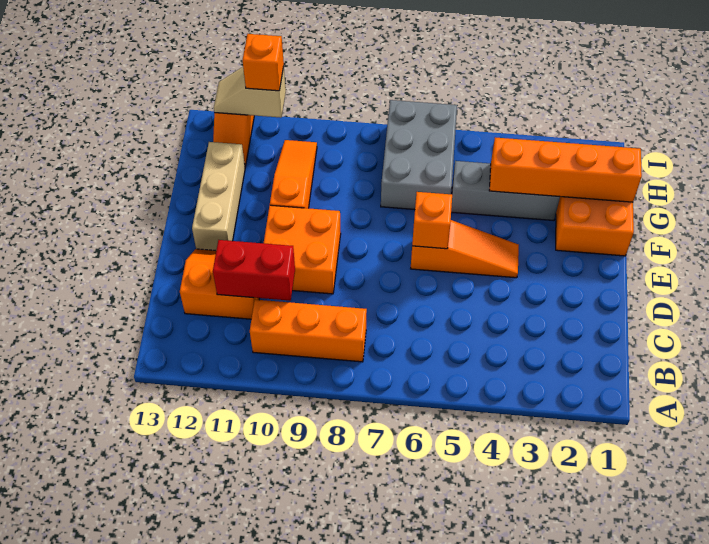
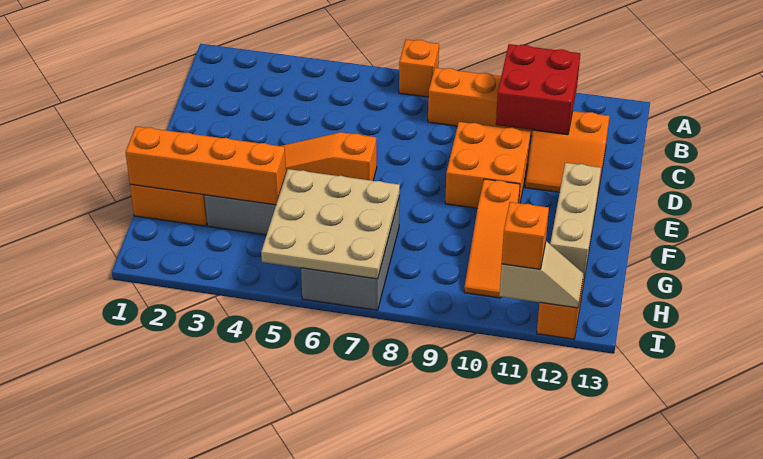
red brick C10:C11 level 2 -> red brick B10:C11 level 2
orange brick E6 level 2 -> orange brick A7 level 1
none -> tan plate G5:I7 level 2

